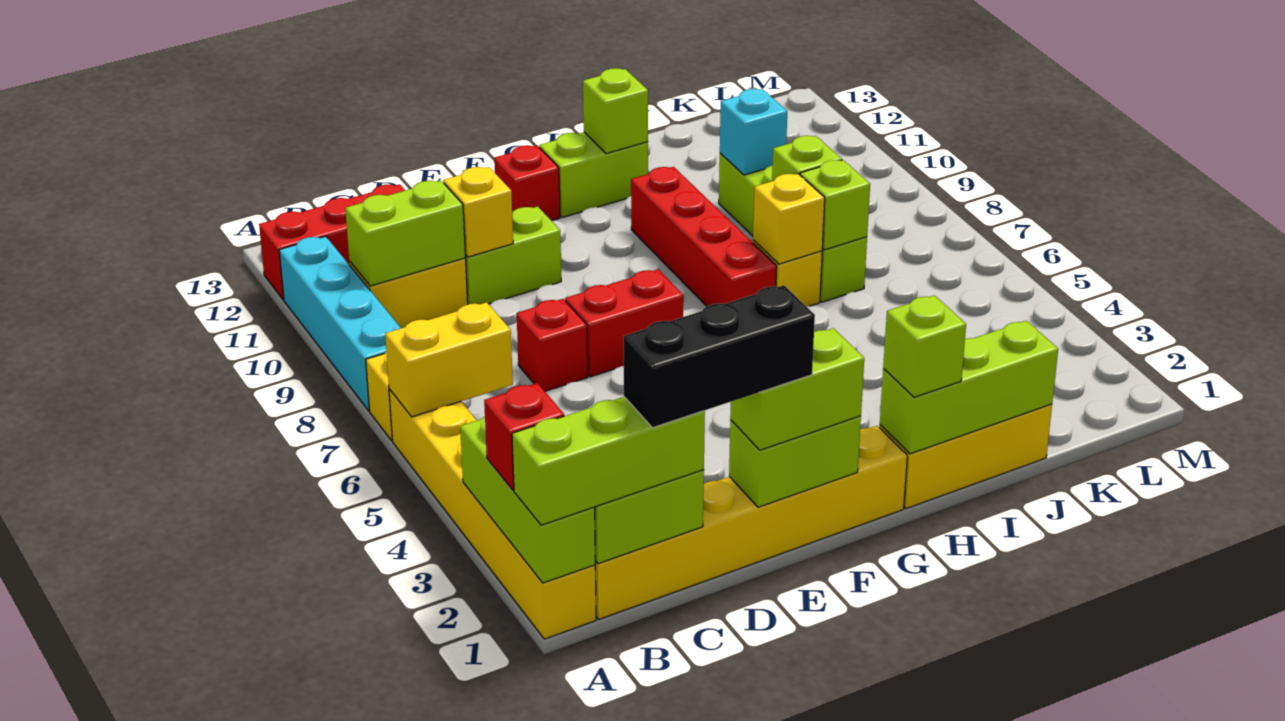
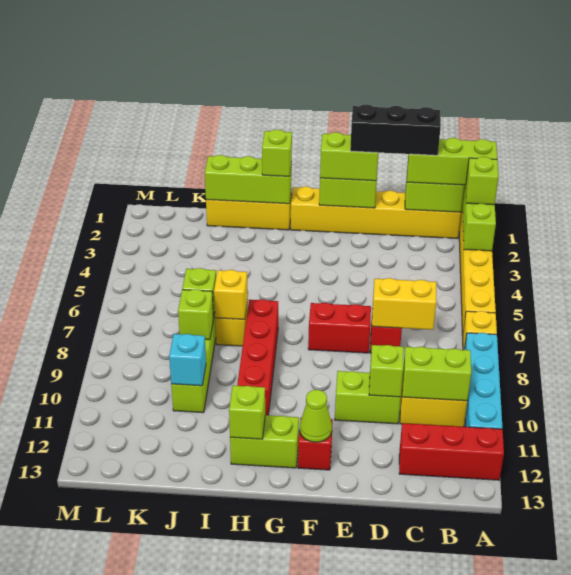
red brick A2 level 3 -> lime brick A2 level 3
yellow brick A6:B6 level 2 -> yellow brick C7:D7 level 2
yellow brick D10 level 2 -> lime brick D10 level 2
none -> lime cone F12 level 2

